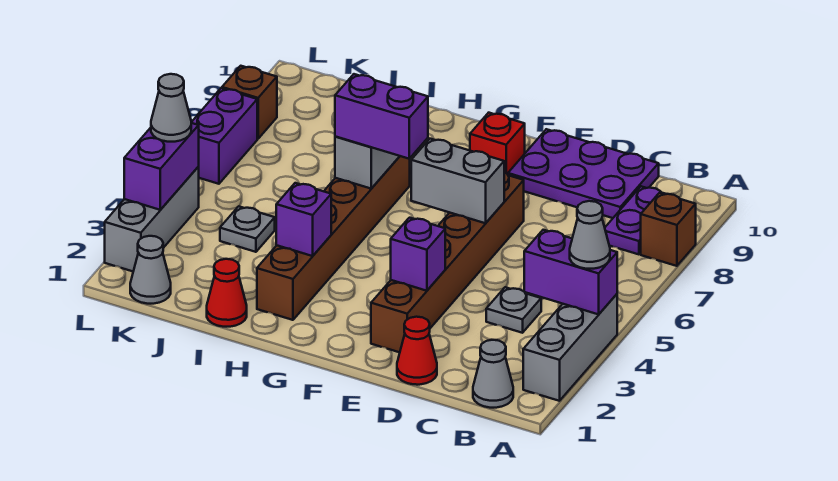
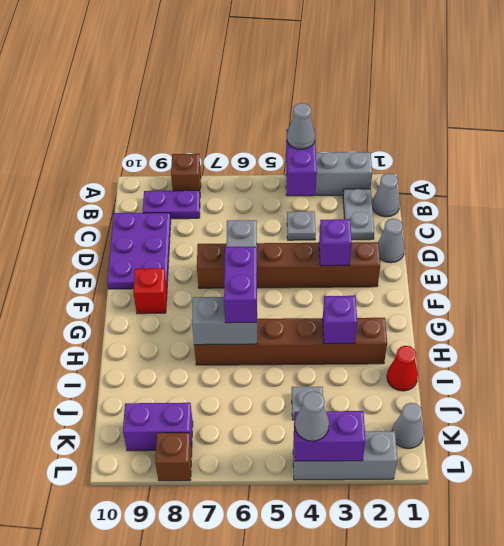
none -> grey plate B2:C2 level 1
red cone D1 level 1 -> grey cone D1 level 1
purple brick L6:L7 level 1 -> purple brick K8:K9 level 1

